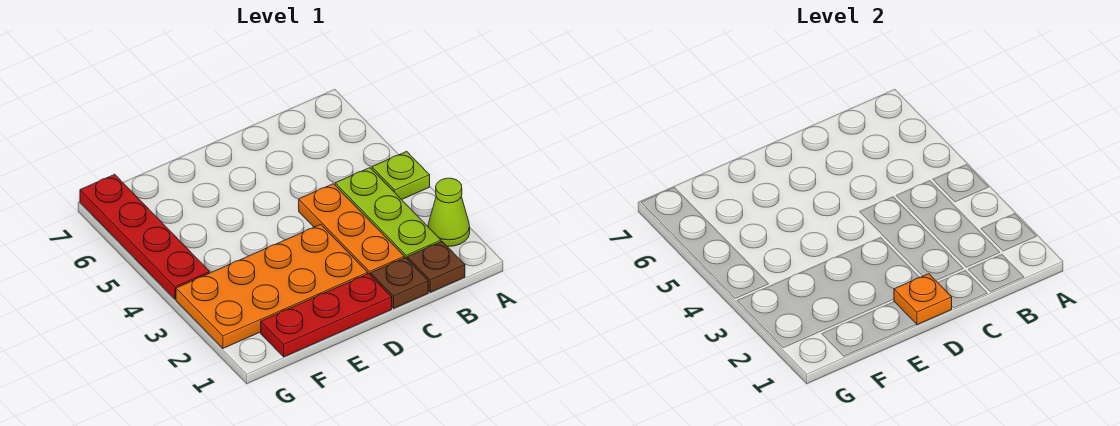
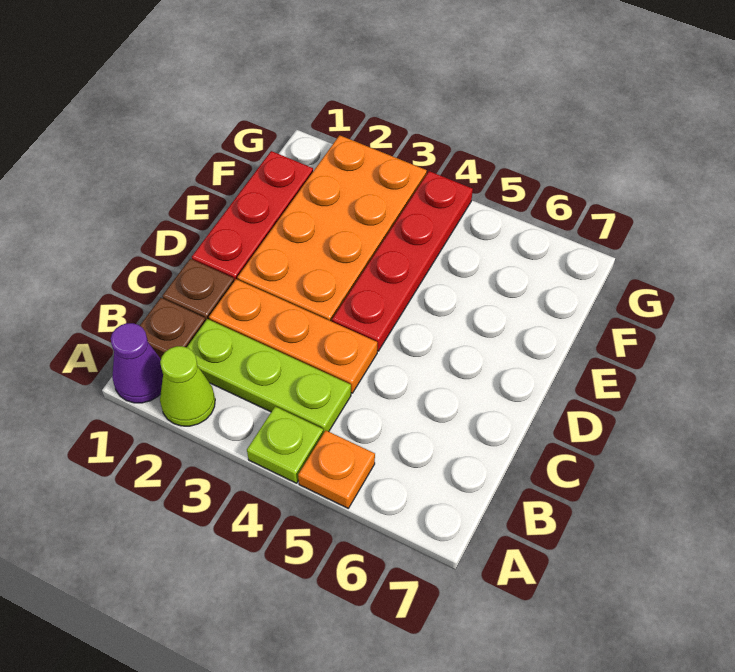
none -> purple cone A1 level 1
orange plate D1 level 2 -> orange plate A5 level 1
red plate G4:G7 level 1 -> red plate D4:G4 level 1

